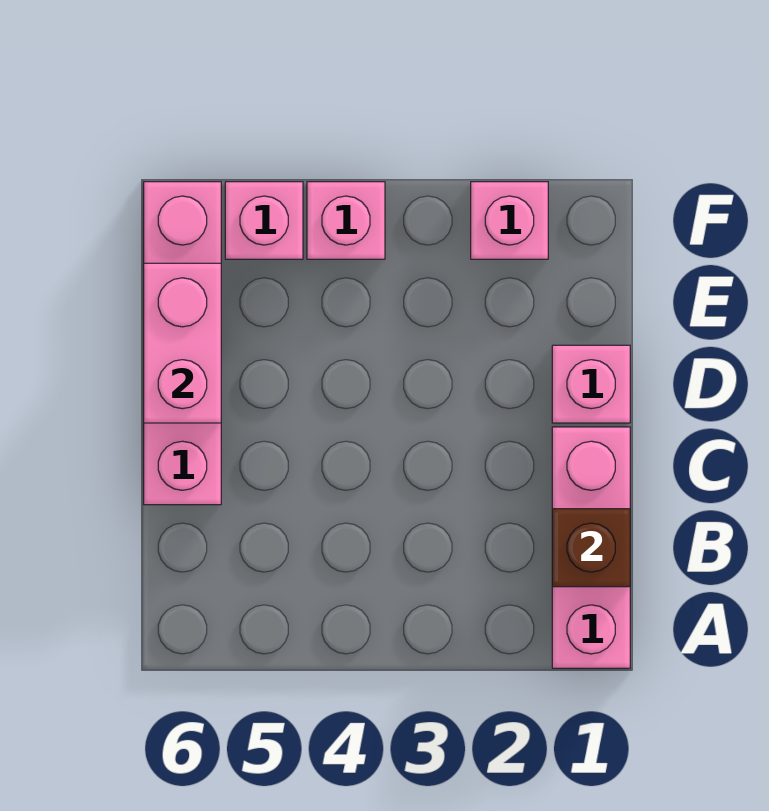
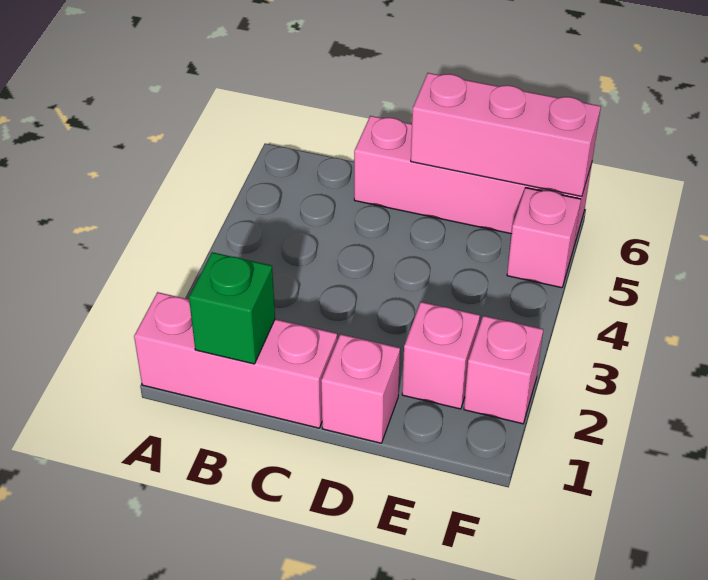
brown brick B1 level 2 -> green brick B1 level 2
pink brick D6:E6 level 2 -> pink brick D6:F6 level 2
pink brick F4 level 1 -> pink brick E2 level 1

